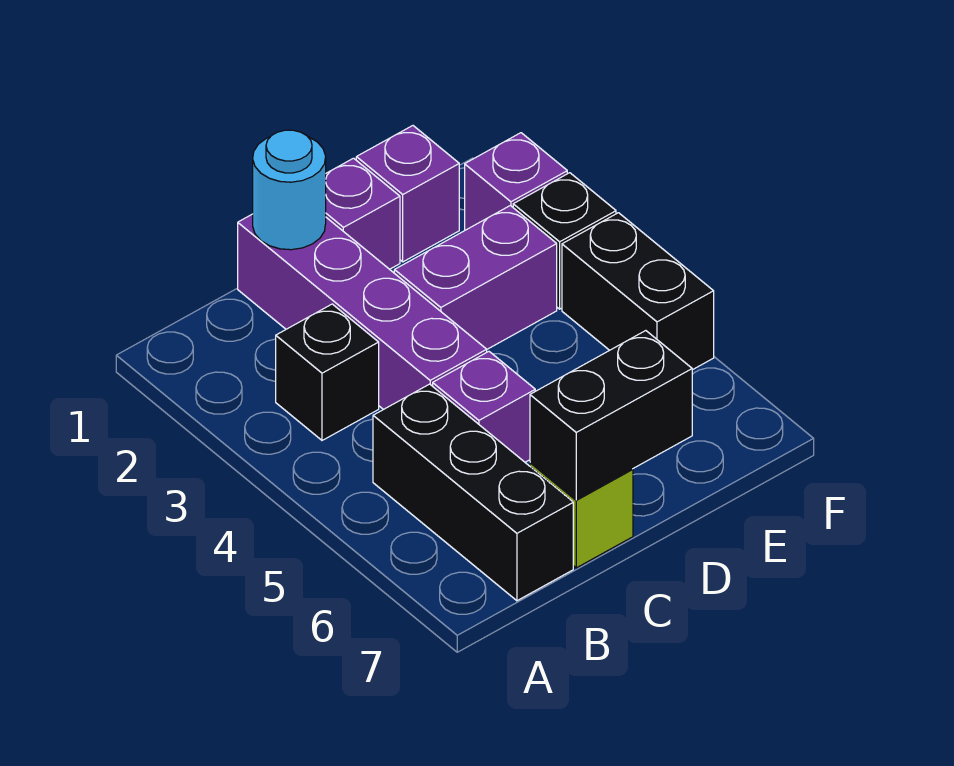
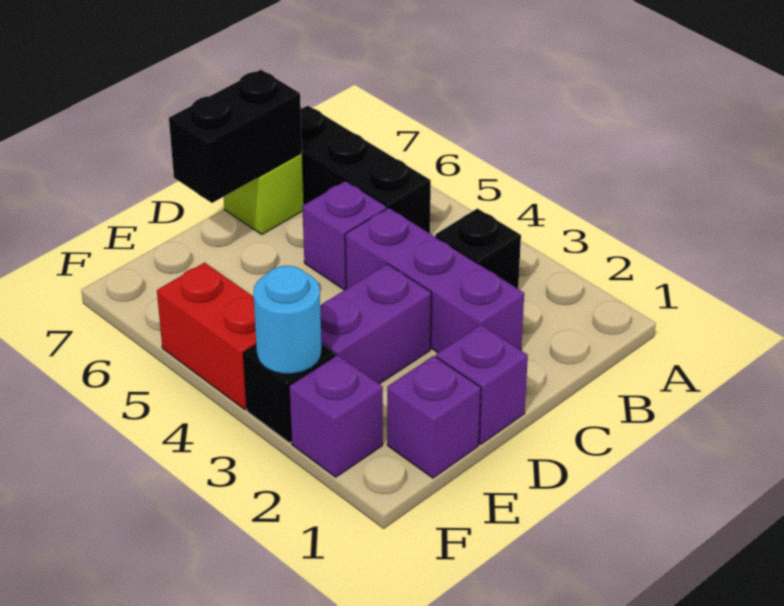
purple brick C1:C4 level 1 -> purple brick C2:C4 level 1
cyan round brick C1 level 2 -> cyan round brick F3 level 2
black brick F4:F5 level 1 -> red brick F4:F5 level 1

